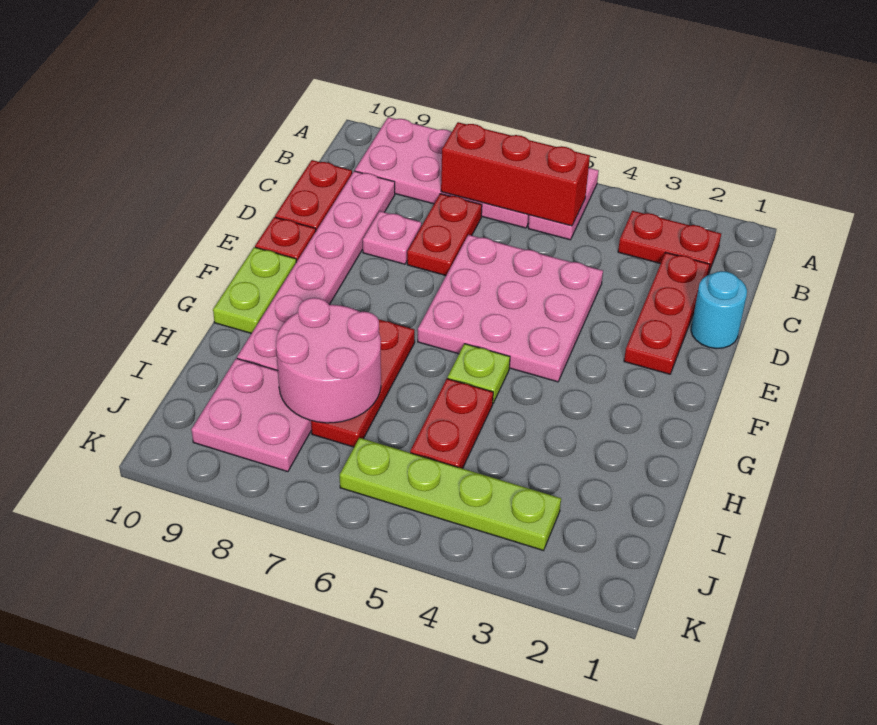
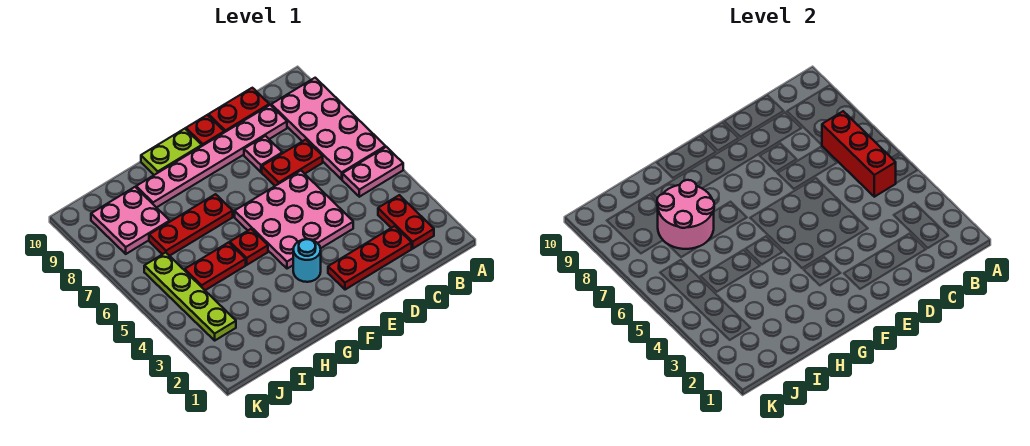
cyan round brick D1 level 1 -> cyan round brick F3 level 1
lime plate G5 level 1 -> red plate G5 level 1

